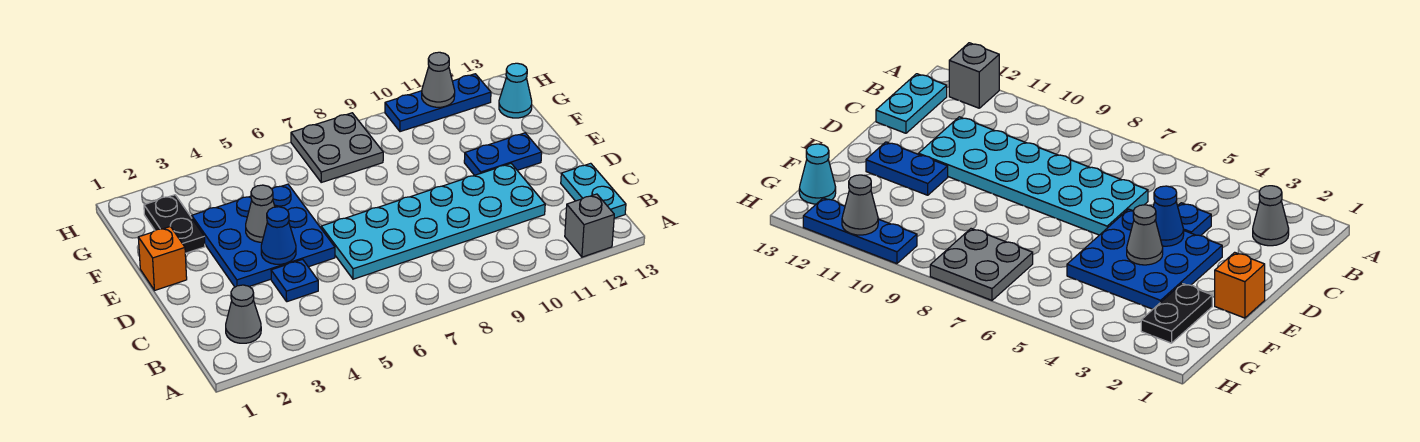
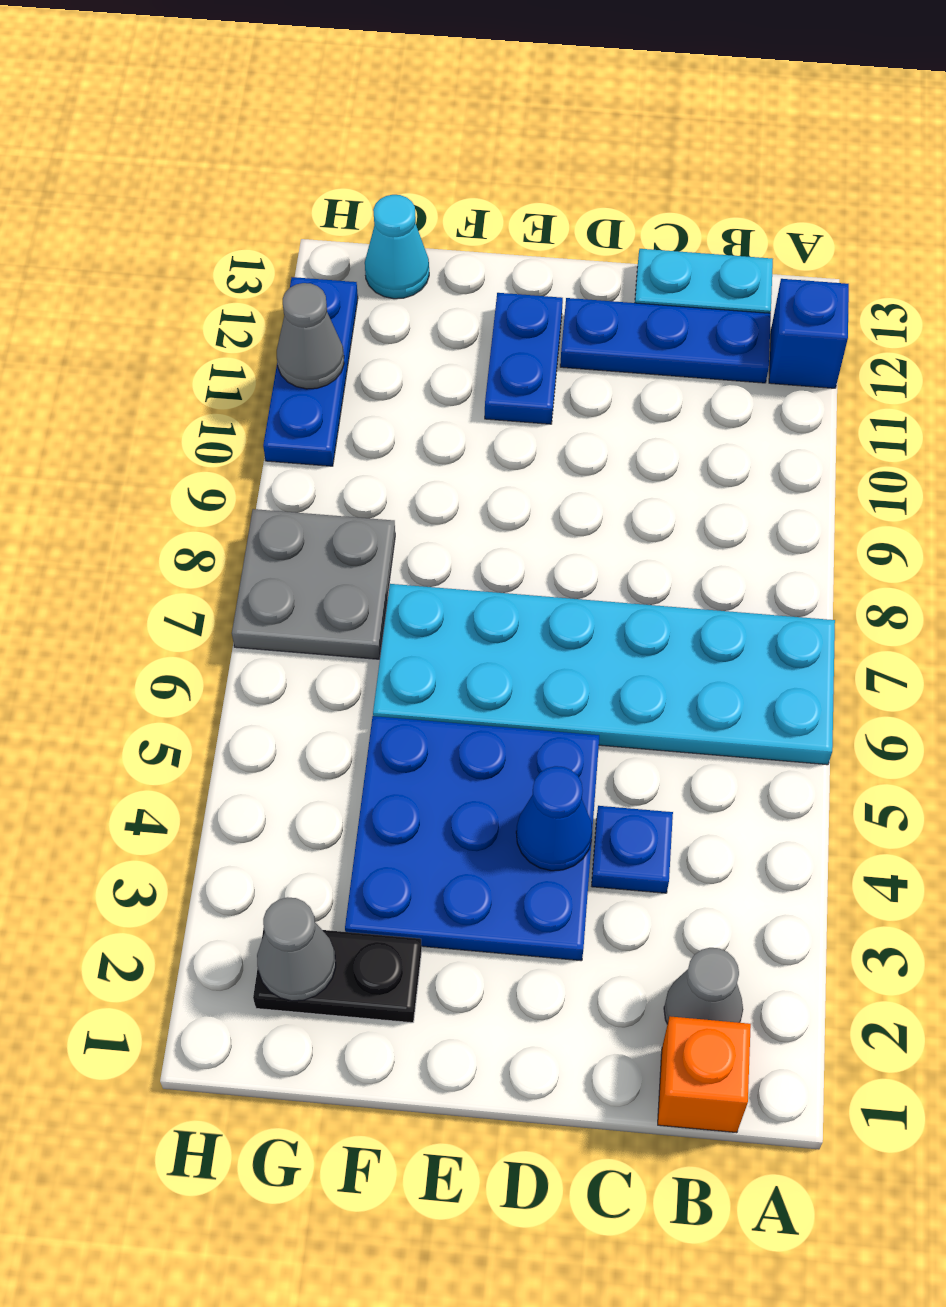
grey brick A12 level 1 -> blue brick A12 level 1
none -> blue plate B12:D12 level 1
cyan plate C6:D11 level 1 -> cyan plate A6:F7 level 1
orange brick E1 level 1 -> orange brick B1 level 1
grey cone E4 level 2 -> grey cone G2 level 2

